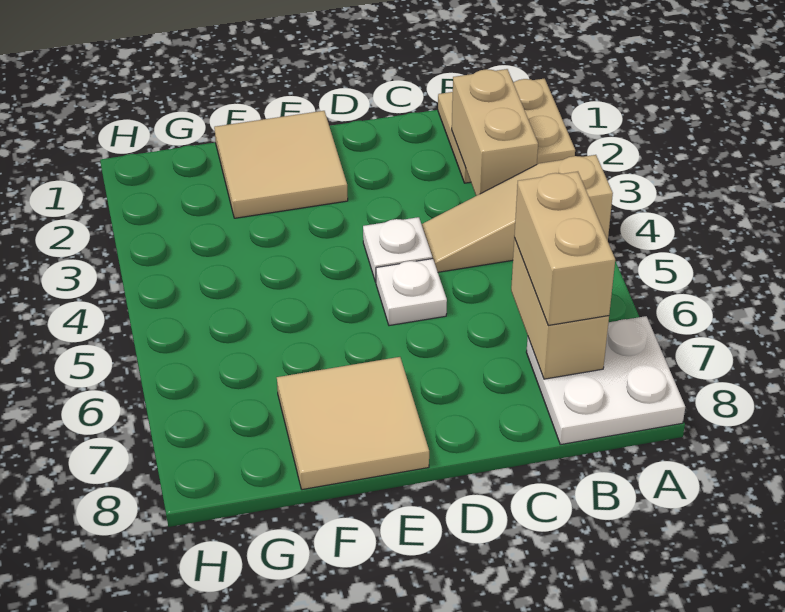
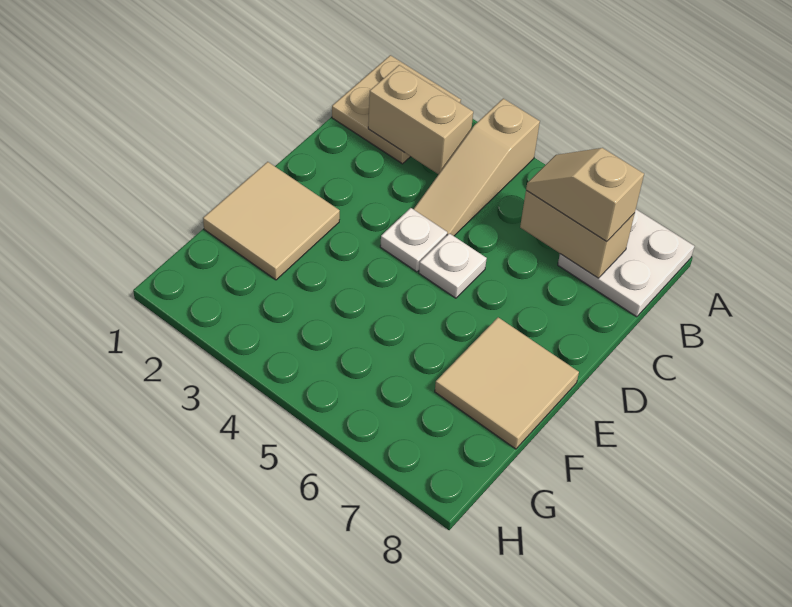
tan brick B6:B7 level 3 -> tan slope B6:B7 level 3 top 7

